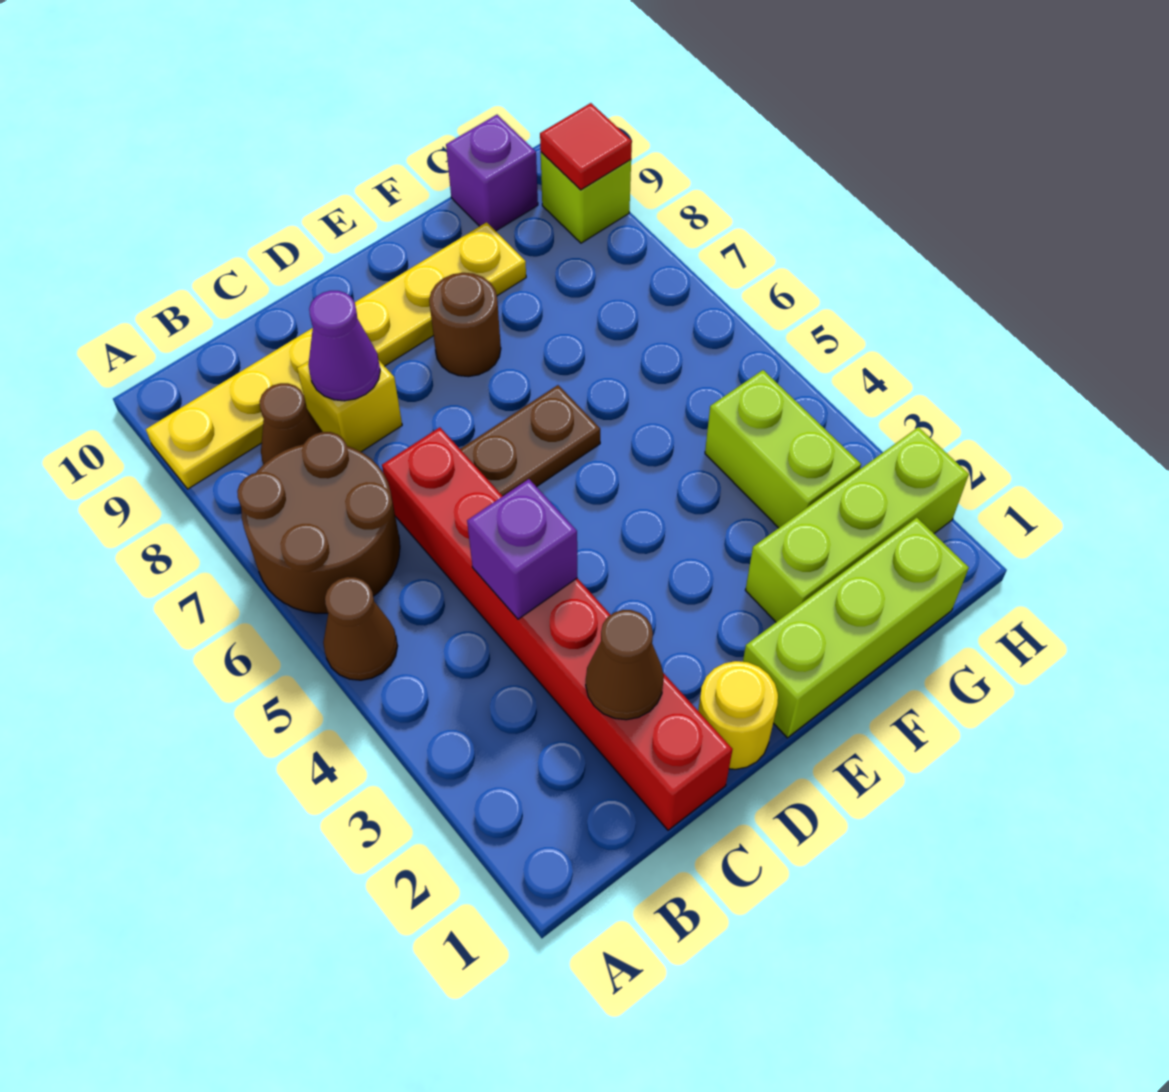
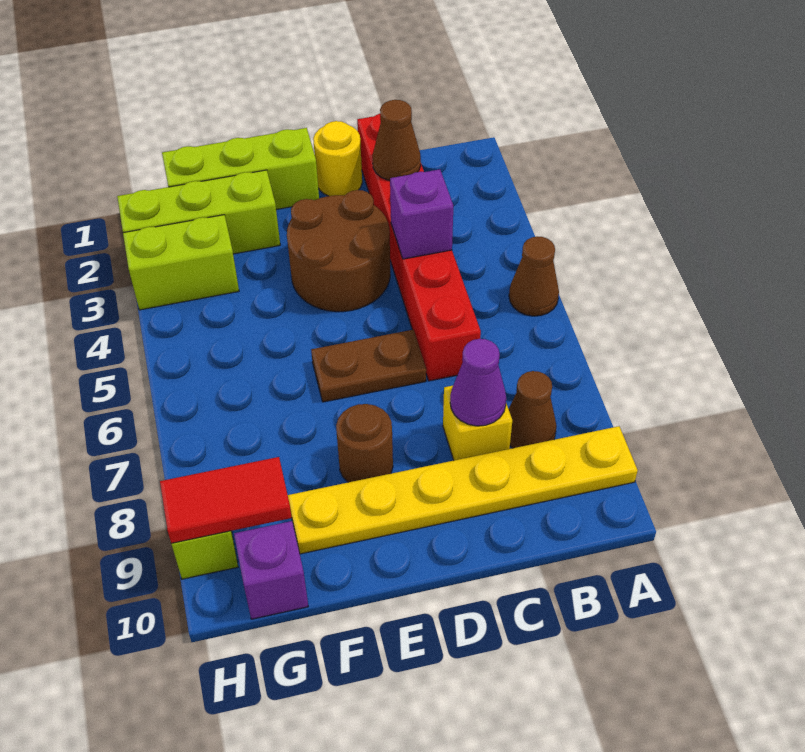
brown round brick A6:B7 level 1 -> brown round brick D3:E4 level 1
lime brick G3:G4 level 1 -> lime brick G3:H3 level 1
red tile H9 level 2 -> red tile G9:H9 level 2

